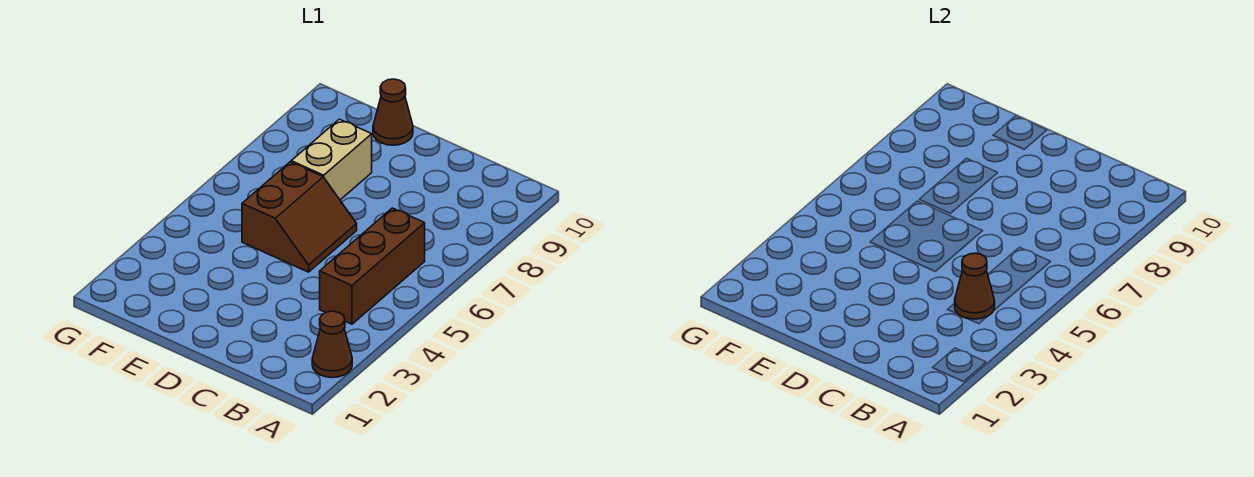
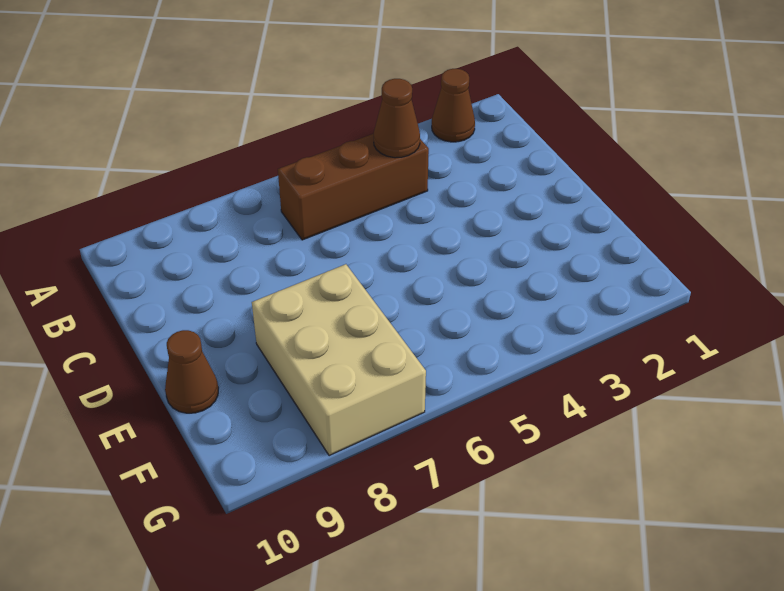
brown slope D5:E6 level 1 top E -> none
tan brick E7:E8 level 1 -> tan brick E7:G8 level 1

